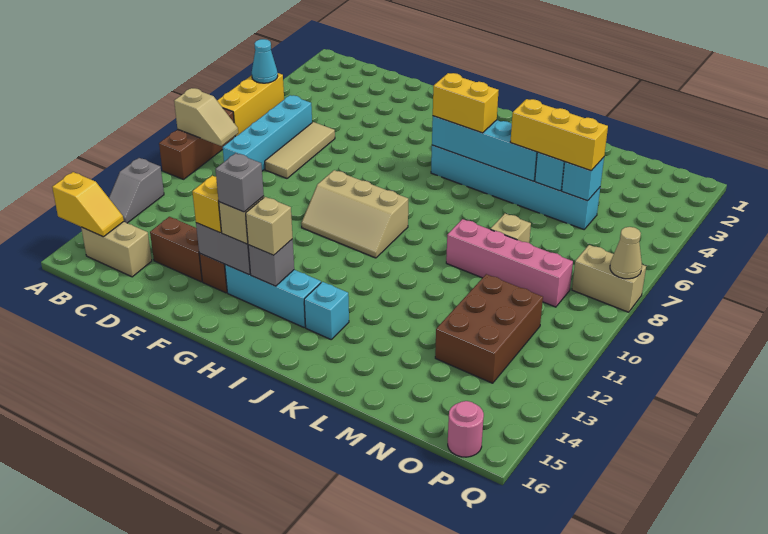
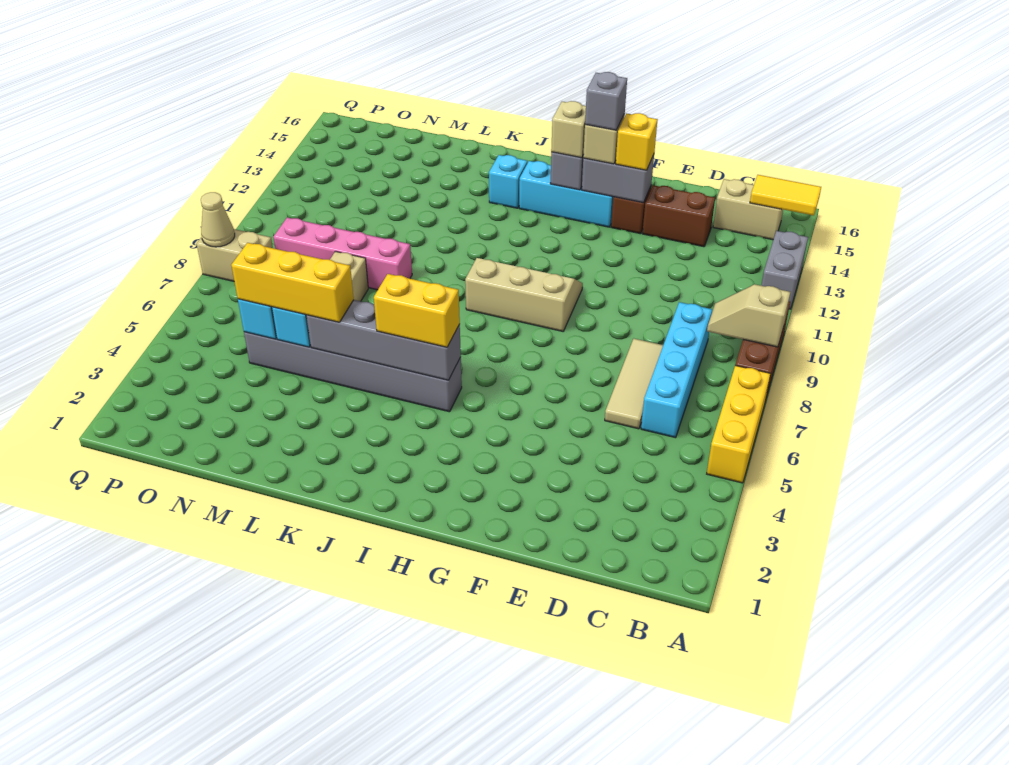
cyan cone A5 level 2 -> none
grey slope A12:A13 level 1 top 12 -> grey brick A12:A13 level 1
yellow slope A15:B15 level 2 top A -> yellow tile A15:B15 level 2
cyan brick I5:N5 level 1 -> grey brick I5:N5 level 1
cyan brick I5:L5 level 2 -> grey brick I5:L5 level 2
brown brick N11:O13 level 1 -> none
pink round brick P16 level 1 -> none

